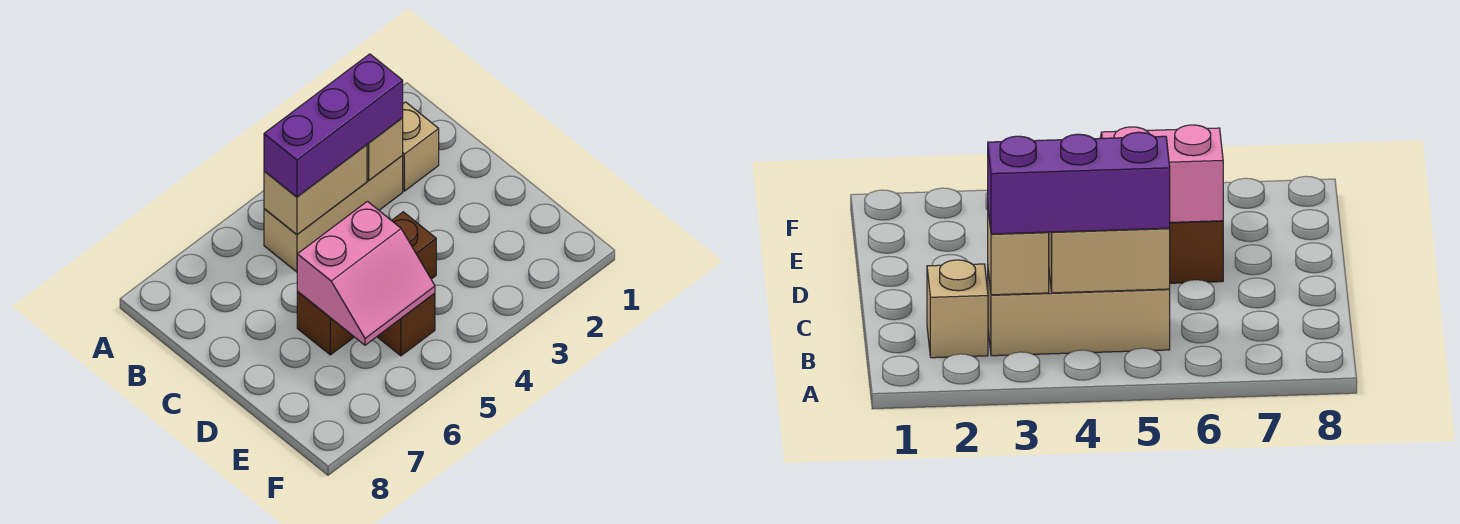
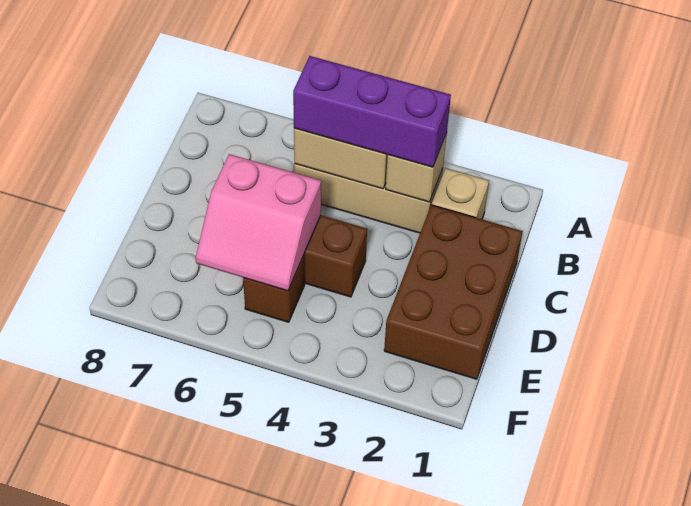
none -> brown brick C1:E2 level 1

